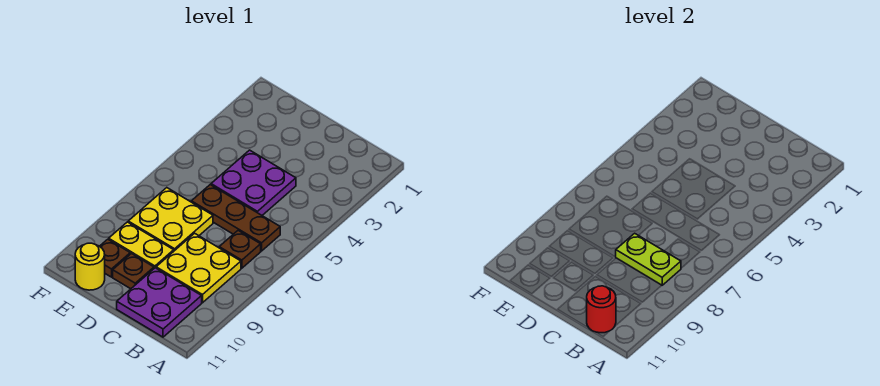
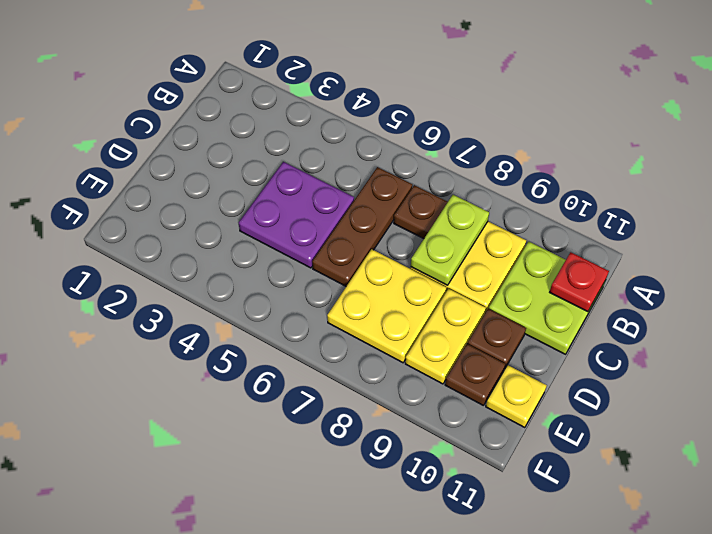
purple plate B10:C11 level 1 -> lime plate B10:C11 level 1
red round brick B11 level 2 -> red plate B11 level 2
yellow round brick E11 level 1 -> yellow plate E11 level 1

